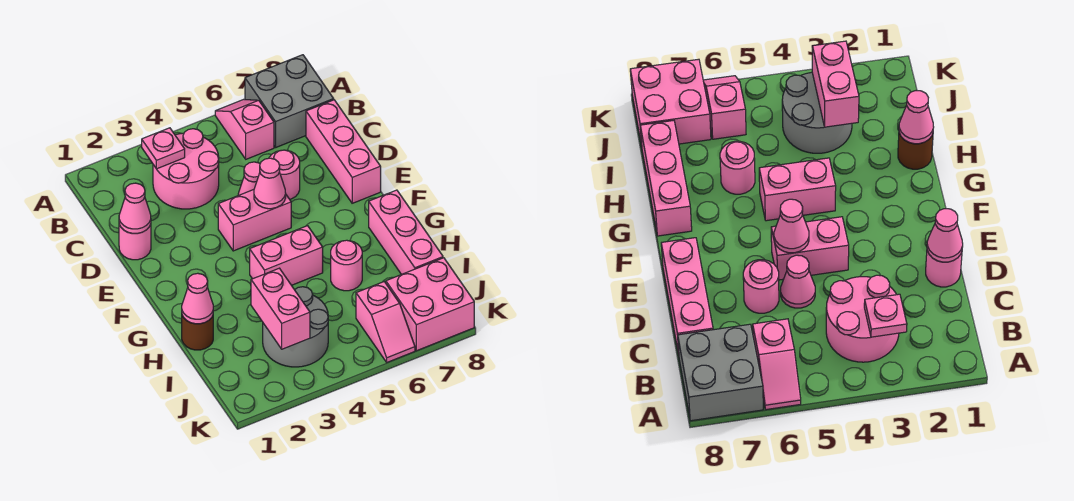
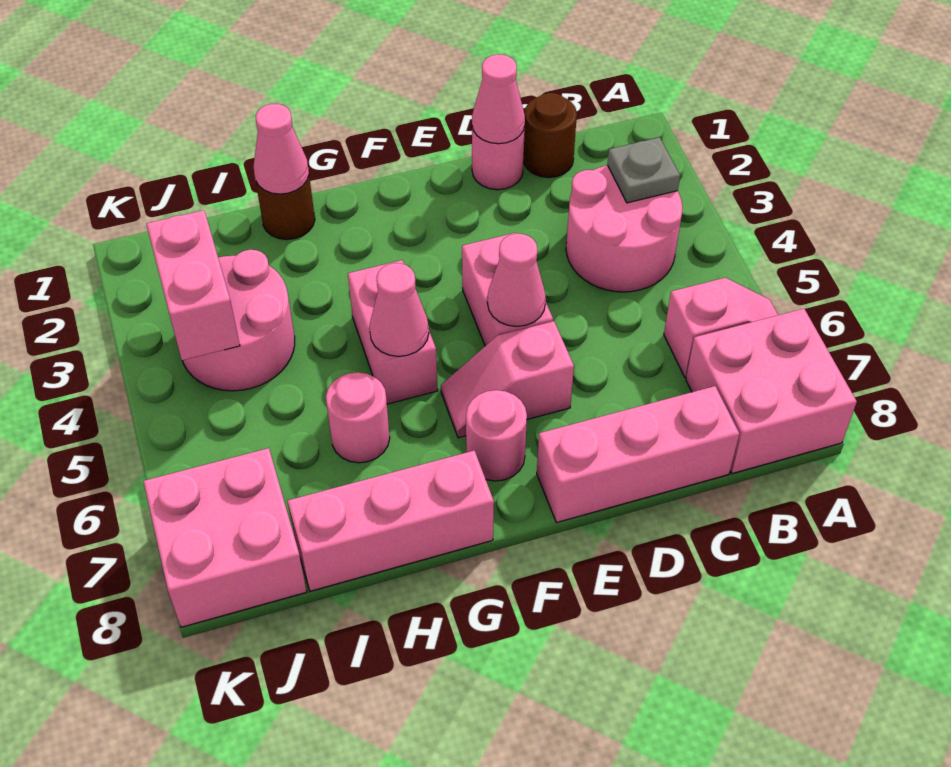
grey brick A7:B8 level 1 -> pink brick A7:B8 level 1
pink plate B3 level 2 -> grey plate B3 level 2
none -> brown round brick C1 level 1
pink cone D5 level 1 -> pink cone G5 level 2
pink round brick D6 level 1 -> pink round brick F7 level 1
grey round brick I3:J4 level 1 -> pink round brick I3:J4 level 1
pink brick I3:J3 level 2 -> pink brick J3:J4 level 2
pink slope J6:K6 level 1 top J -> pink slope E6:F6 level 1 top E

